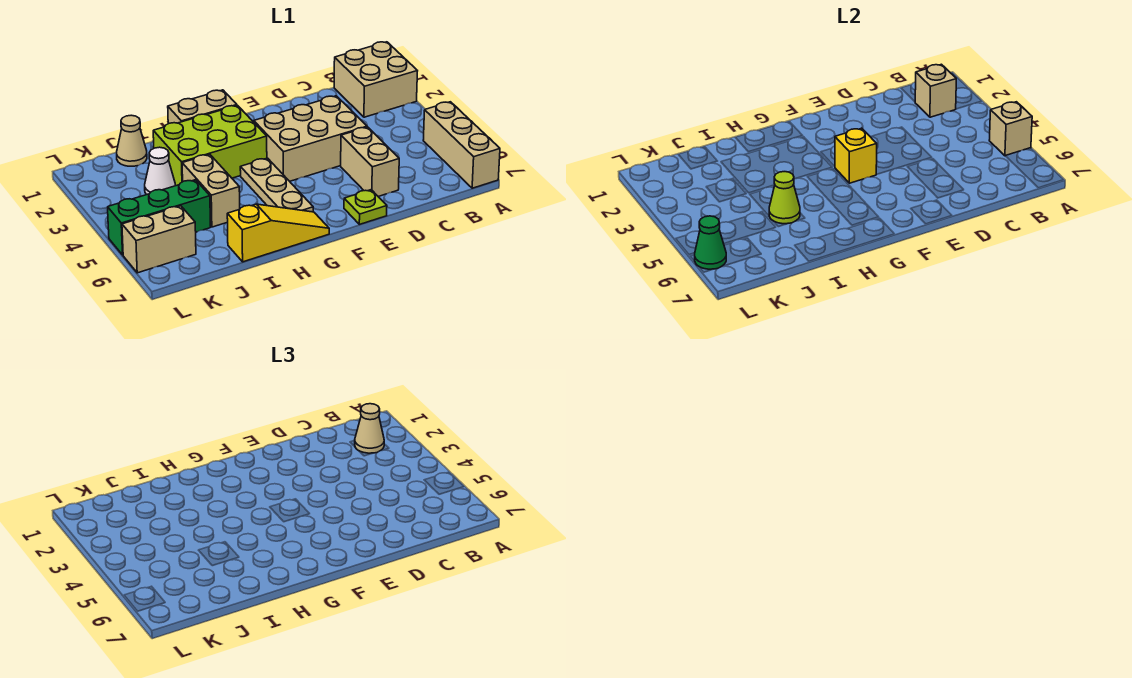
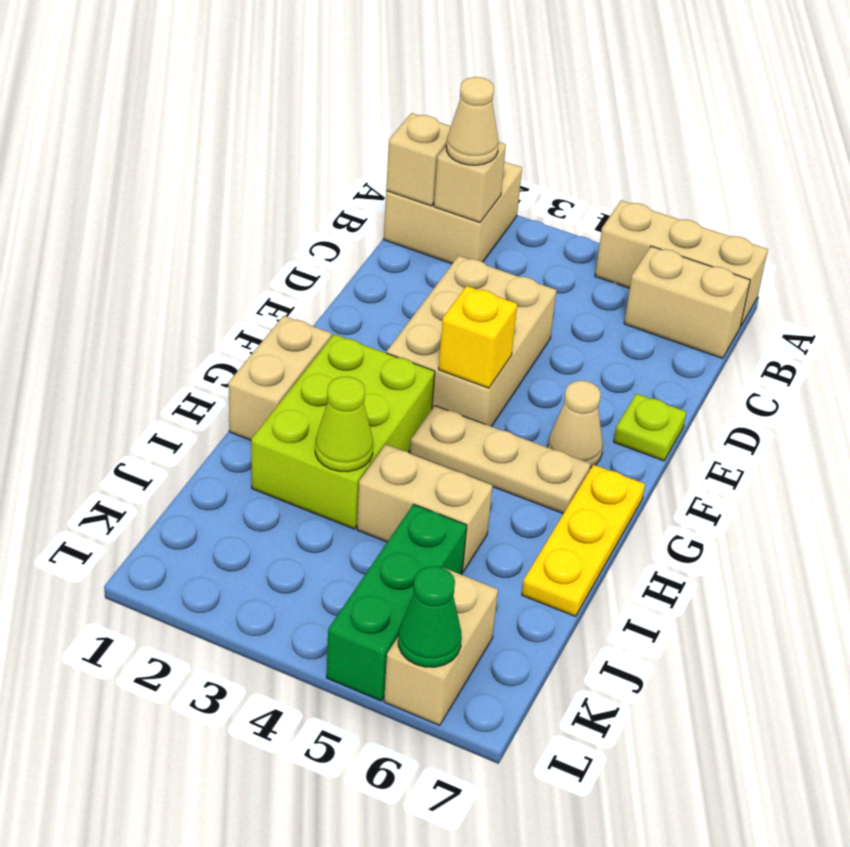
tan brick A5 level 2 -> tan brick B1 level 2
tan brick D5:D6 level 1 -> tan brick B6:B7 level 1
yellow slope G7:I7 level 1 top I -> yellow plate G7:I7 level 1
lime cone I5 level 2 -> lime cone I3 level 2
tan cone J1 level 1 -> tan cone F6 level 1
white cone J3 level 1 -> none

